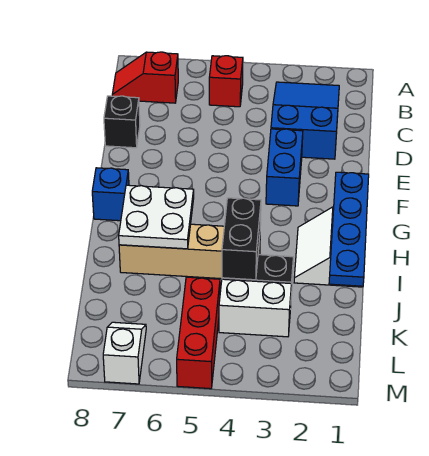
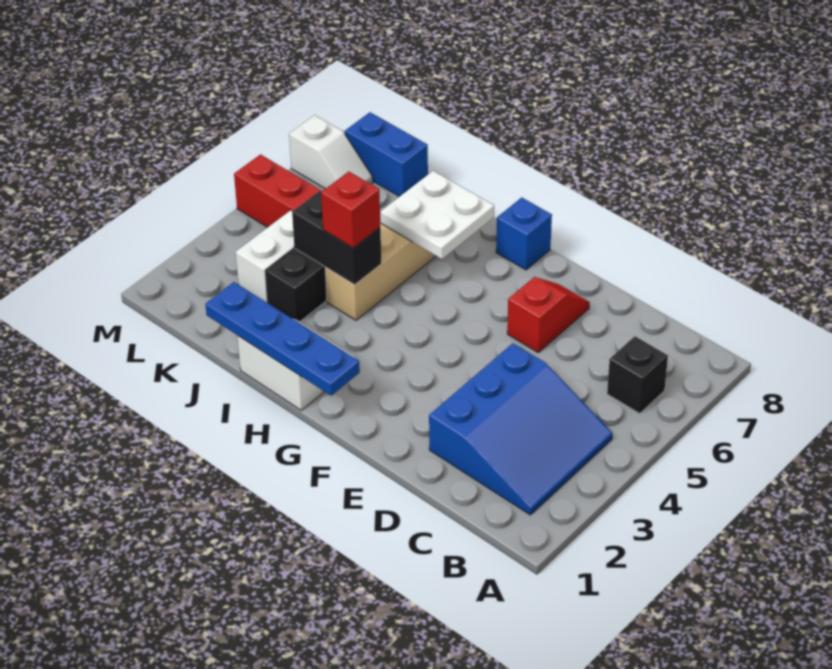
blue slope B2:D3 level 1 top D -> blue slope B2:D4 level 1 top D
red brick B5 level 1 -> red brick I4 level 3
red slope B7:B8 level 1 top 7 -> red slope E6:E7 level 1 top 6
black brick D8 level 1 -> black brick B6 level 1
blue brick E3:F3 level 1 -> blue brick K8:L8 level 1

